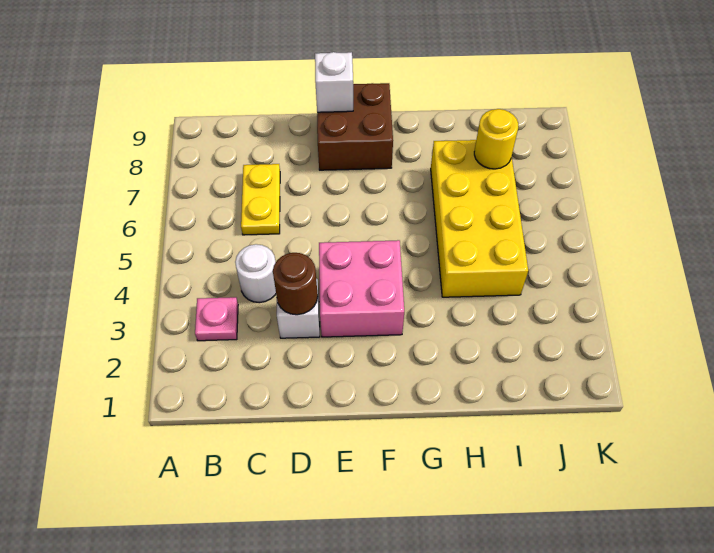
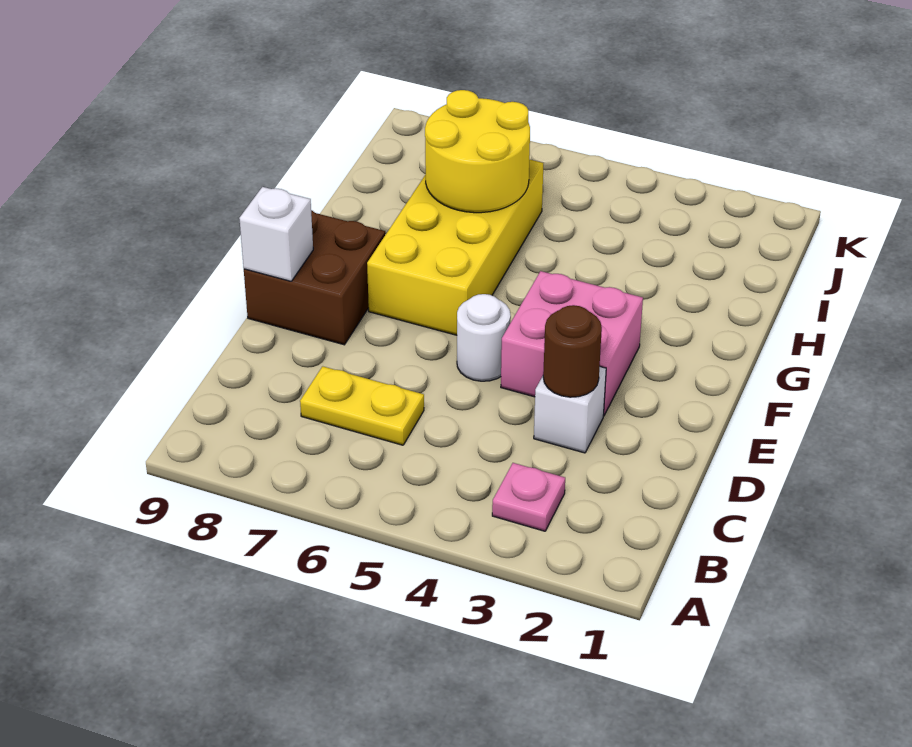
white round brick C4 level 1 -> white round brick E5 level 1
yellow brick H4:I7 level 1 -> yellow brick F6:I7 level 1
yellow round brick I7 level 2 -> yellow round brick H6:I7 level 2

